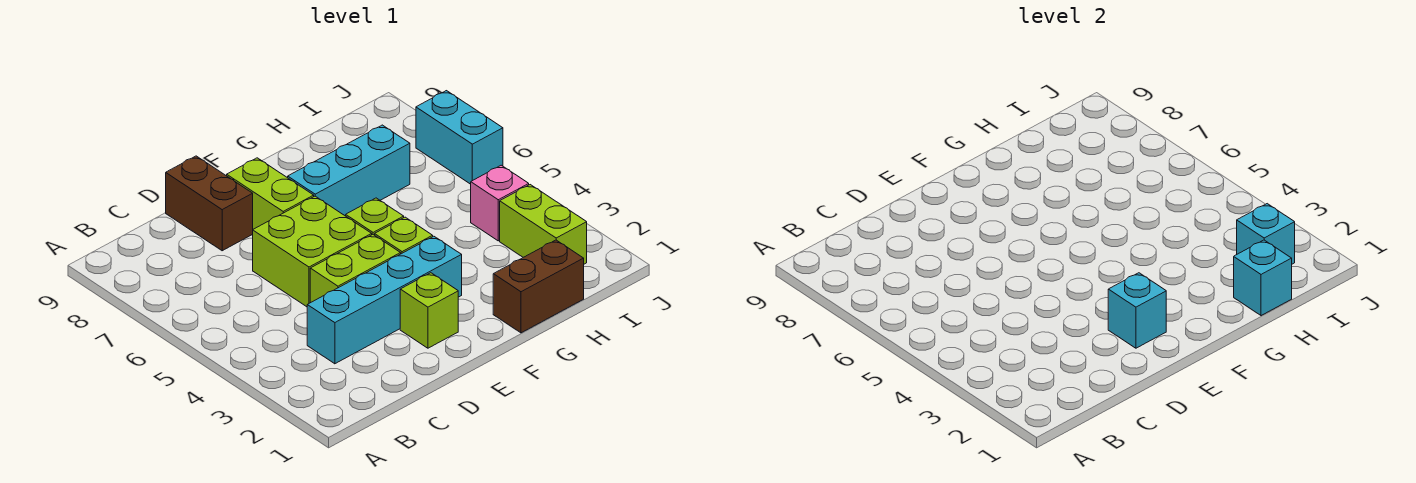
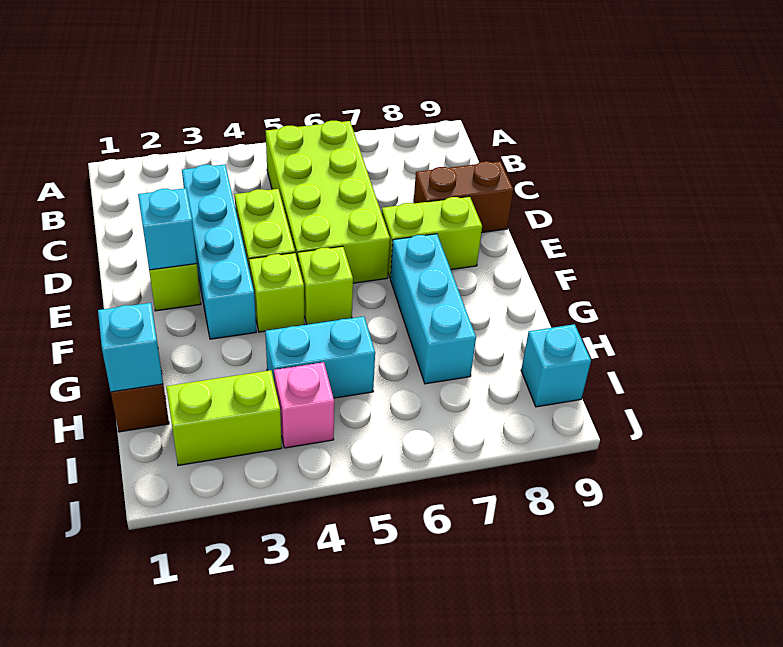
lime brick D5:E6 level 1 -> lime brick B5:E6 level 1
cyan brick I2 level 2 -> cyan brick I9 level 1
cyan brick J6:J7 level 1 -> cyan brick H4:H5 level 1

